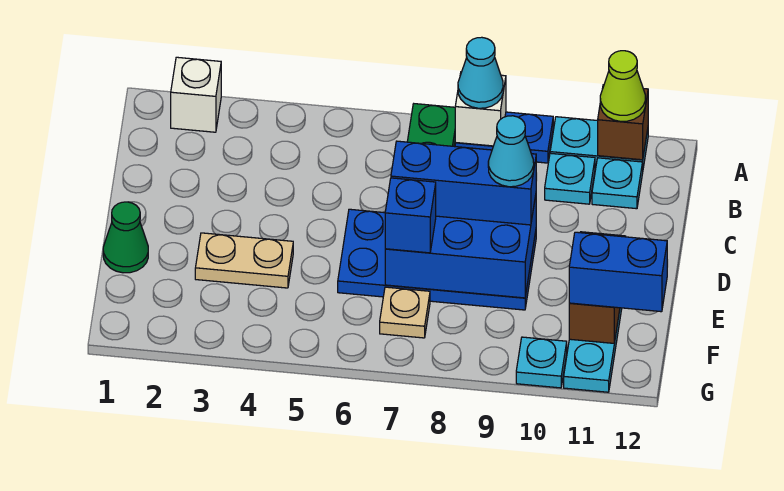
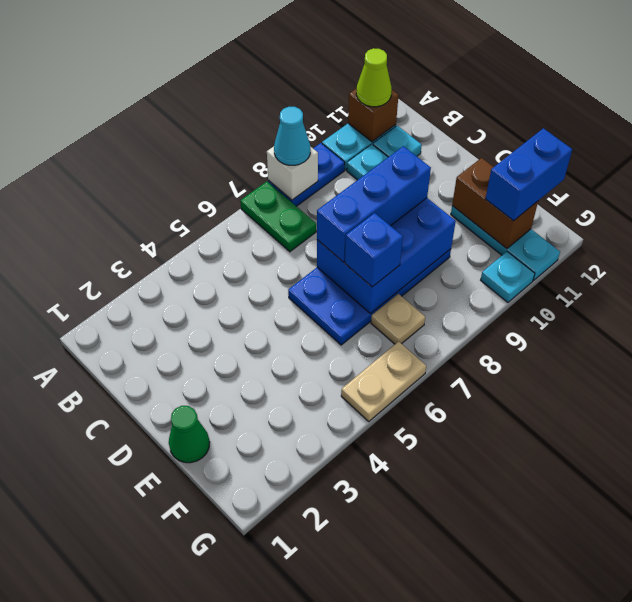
white brick A2 level 1 -> none
cyan cone D9 level 4 -> none
tan plate E3:E4 level 1 -> tan plate G5:G6 level 1

